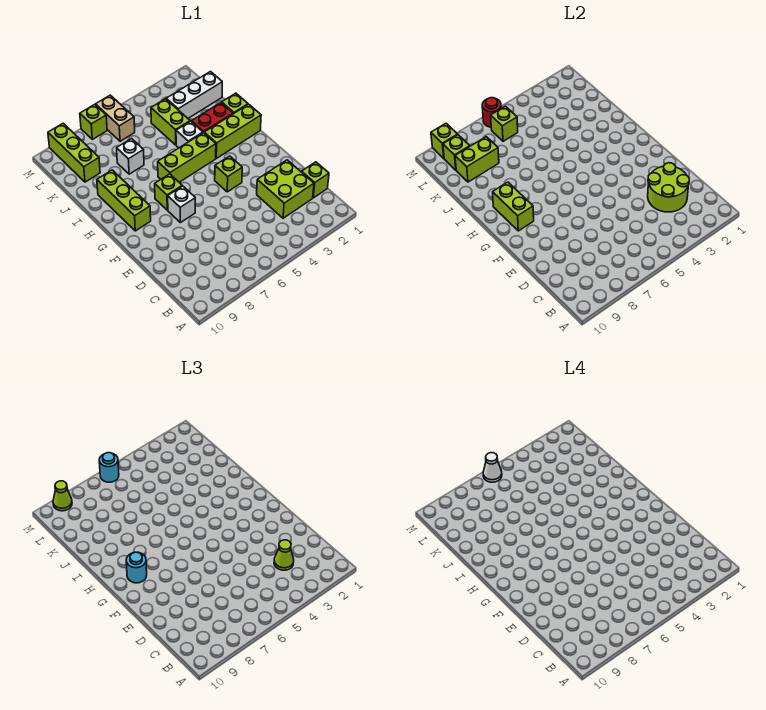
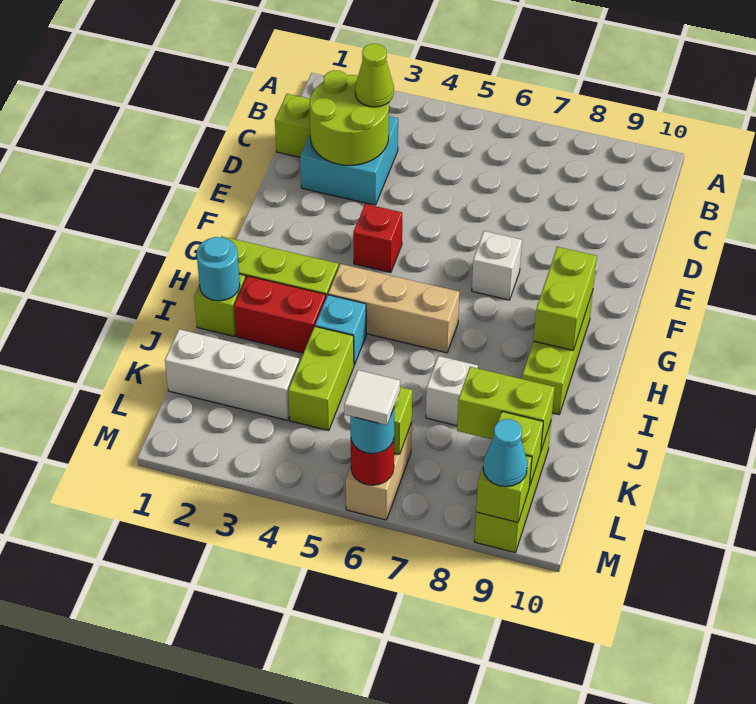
lime brick C2:D3 level 1 -> cyan brick C2:D3 level 1
lime brick F4 level 1 -> red brick F4 level 1
lime brick G7 level 1 -> none
cyan round brick G9 level 3 -> cyan round brick I1 level 2
lime brick H4:H6 level 1 -> tan brick H4:H6 level 1
white brick I4 level 1 -> cyan brick I4 level 1
white cone M6 level 4 -> white tile M6 level 4
lime brick M7 level 1 -> none
lime cone M9 level 3 -> cyan cone M9 level 3

